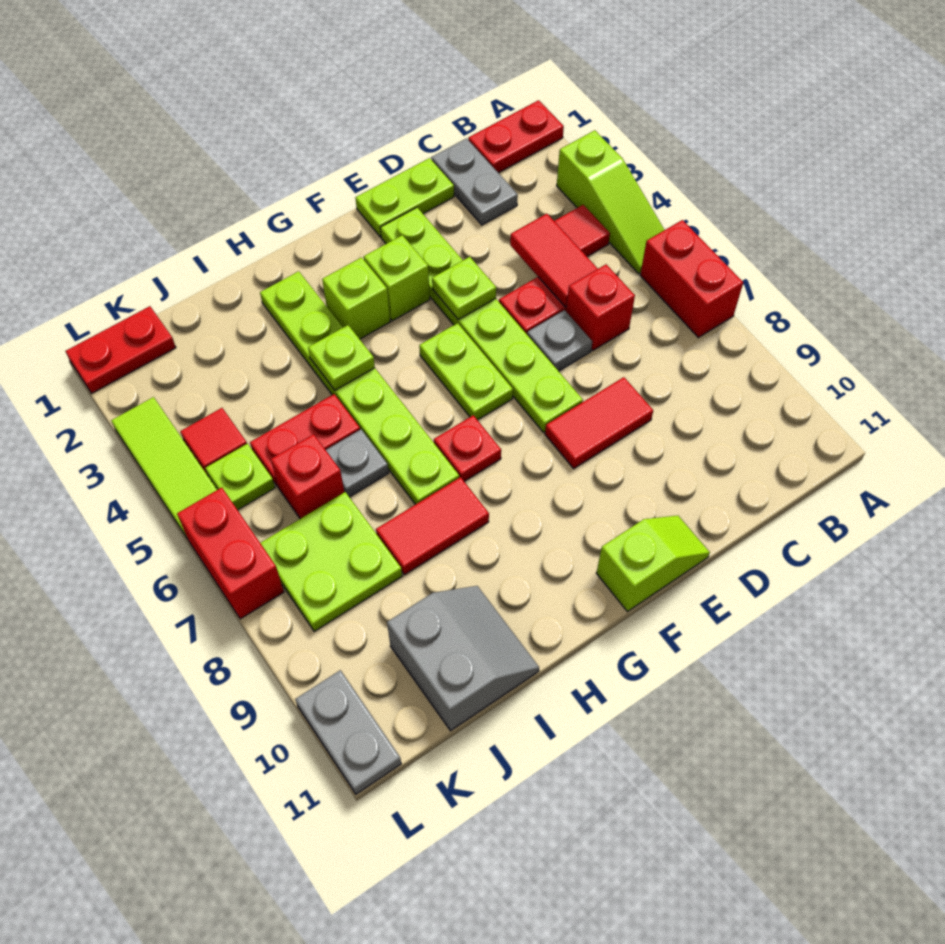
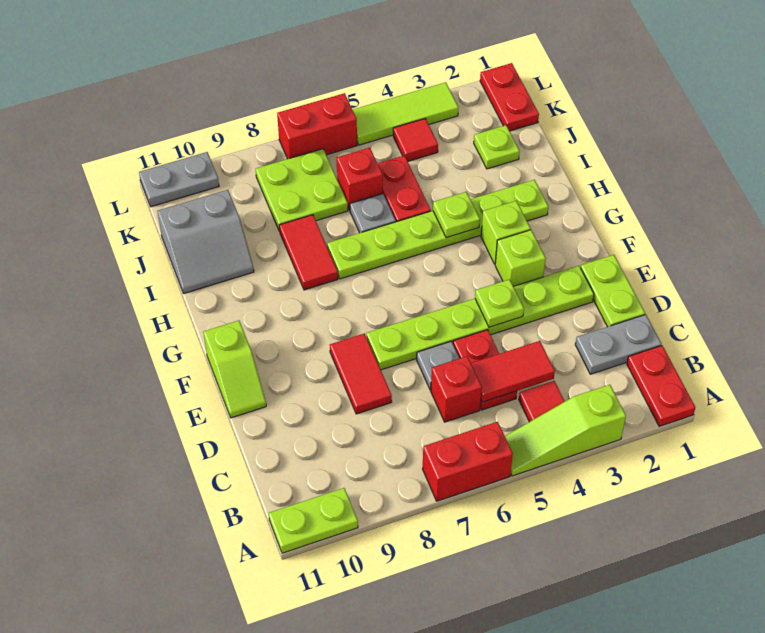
lime plate F5:F6 level 1 -> lime plate A10:A11 level 1
red plate G7 level 1 -> none
lime plate K5 level 1 -> lime plate J2 level 1

